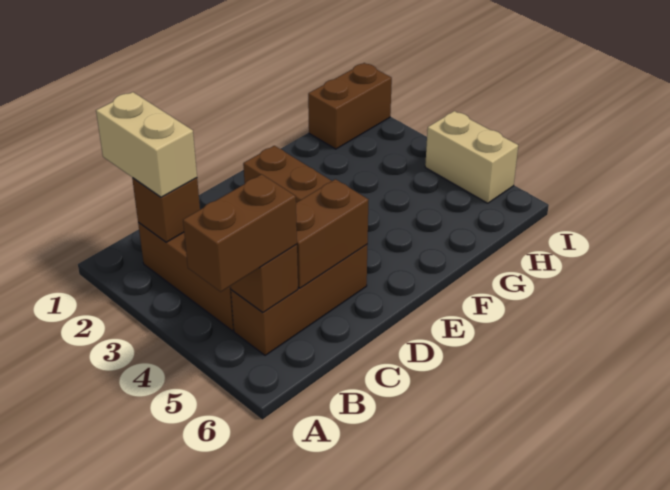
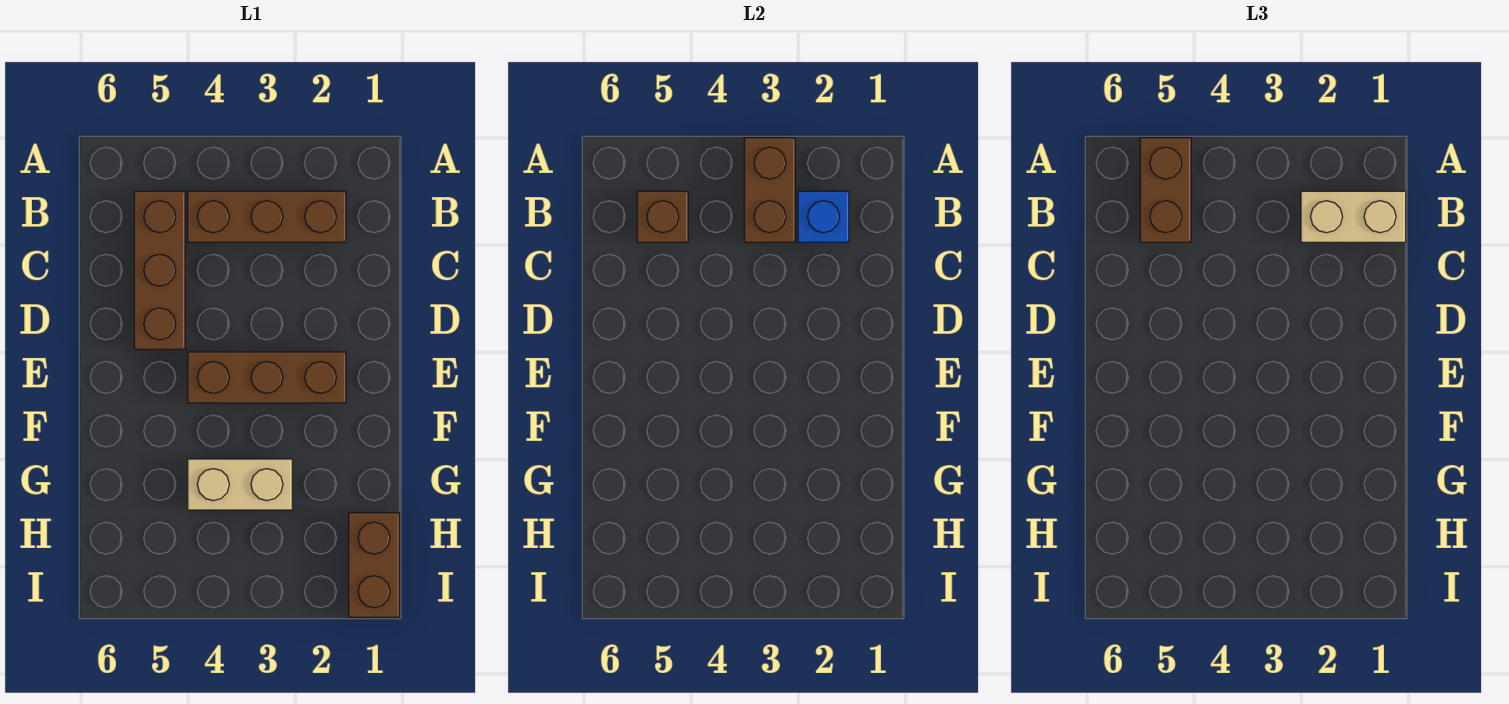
brown brick B2 level 2 -> blue brick B2 level 2
brown brick C5:D5 level 2 -> brown brick A3:B3 level 2
tan brick I4:I5 level 1 -> tan brick G3:G4 level 1

